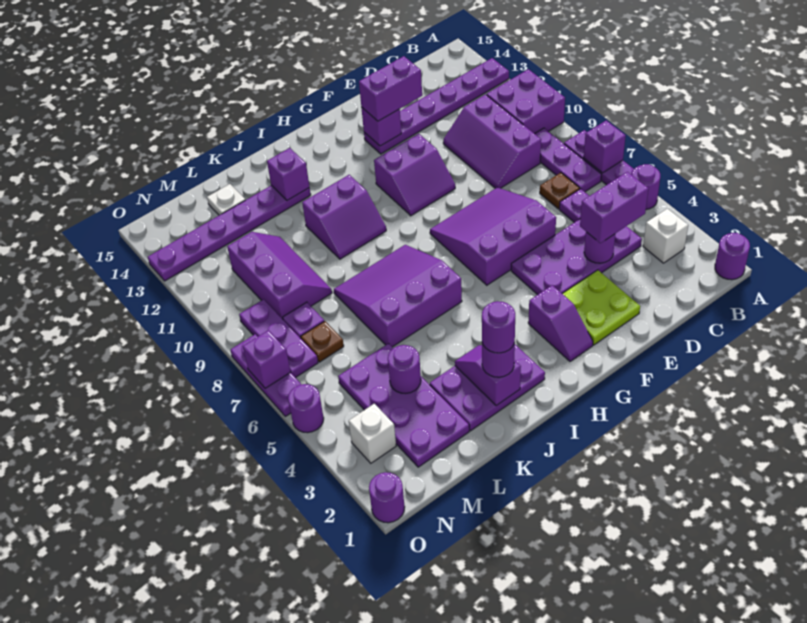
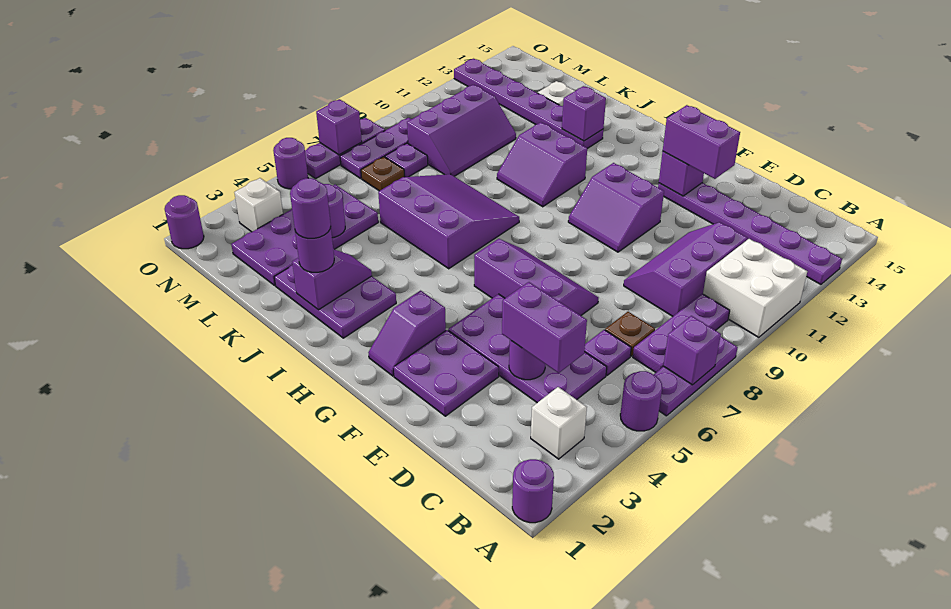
purple brick A10:B11 level 1 -> white brick A10:B11 level 1
lime plate E2:F3 level 1 -> purple plate E2:F3 level 1
purple slope E6:G8 level 1 top 6 -> purple slope E6:G7 level 1 top 6

